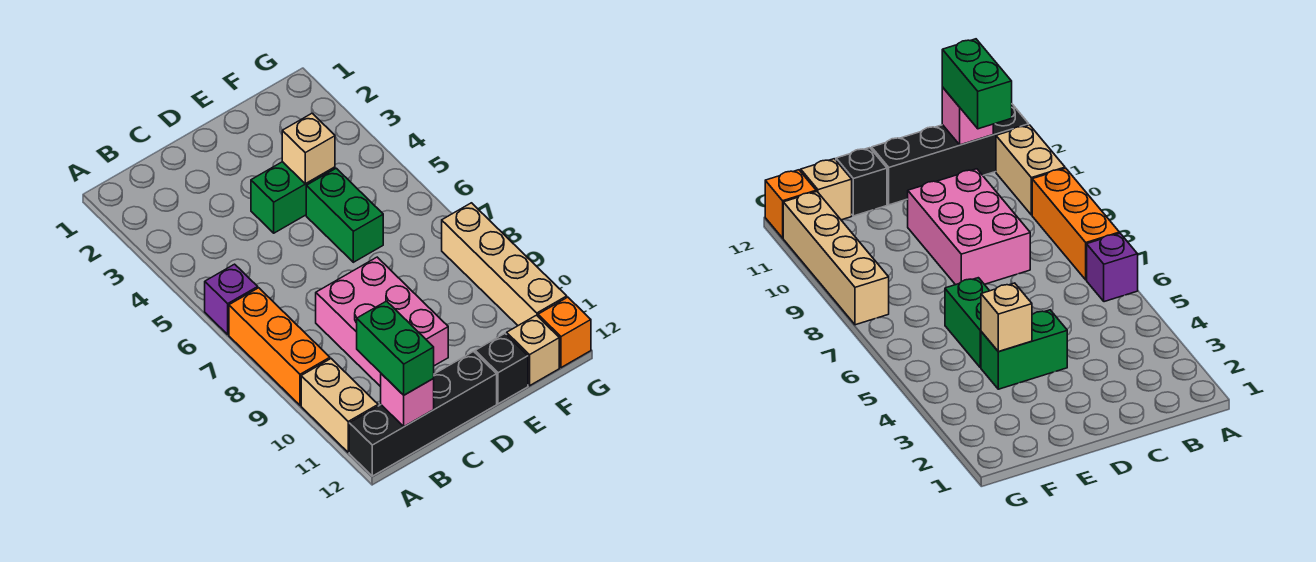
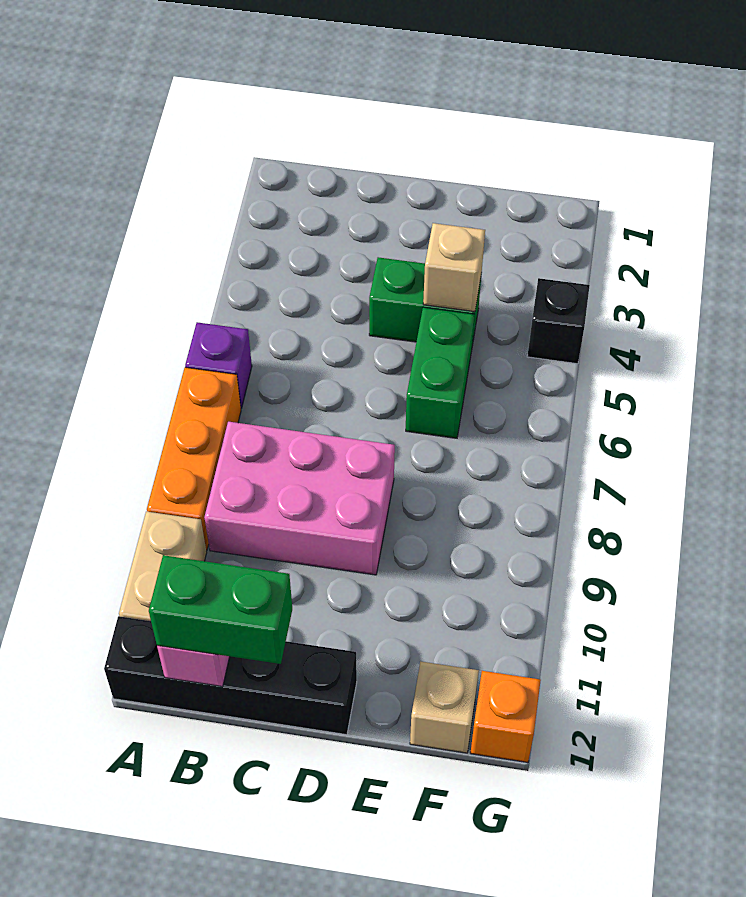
green brick B11:B12 level 3 -> green brick B12:C12 level 3
pink brick C8:D10 level 1 -> pink brick B8:D9 level 1
black brick E12 level 1 -> black brick G4 level 1
tan brick G8:G11 level 1 -> none

